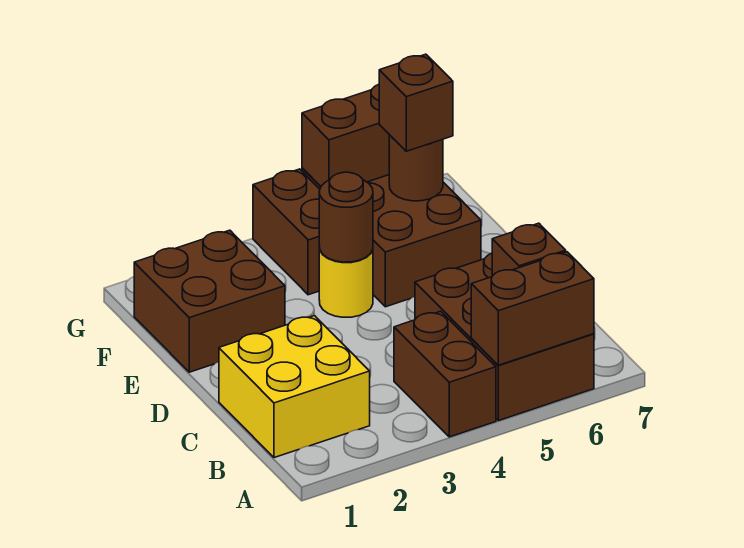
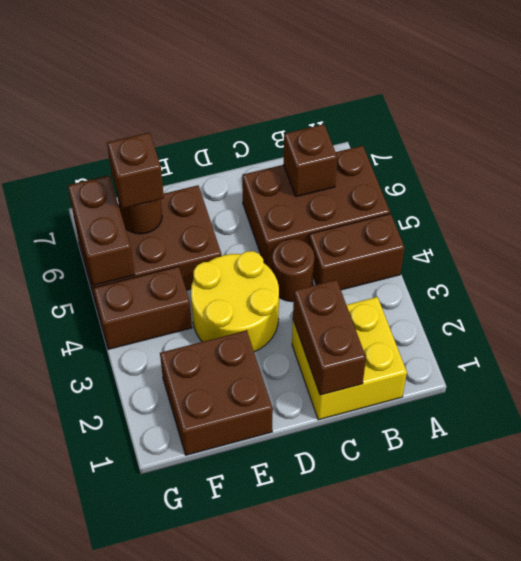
brown brick A5:A6 level 2 -> brown brick C1:C2 level 2
yellow round brick E4 level 1 -> yellow round brick D3:E4 level 1
brown round brick E4 level 2 -> brown round brick C4 level 1

